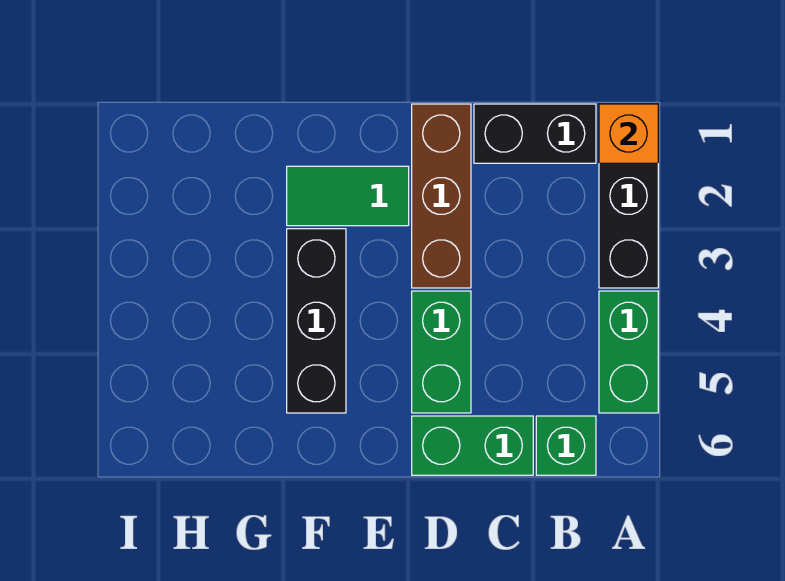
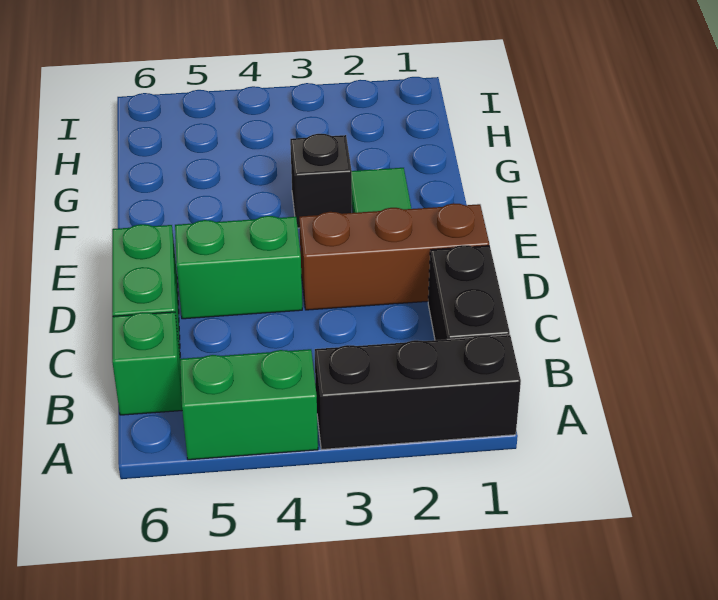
orange brick A1 level 2 -> none
black brick F3:F5 level 1 -> black brick F3 level 1

